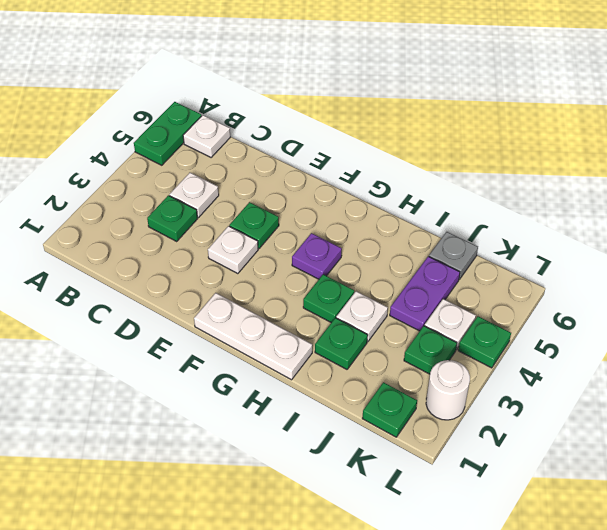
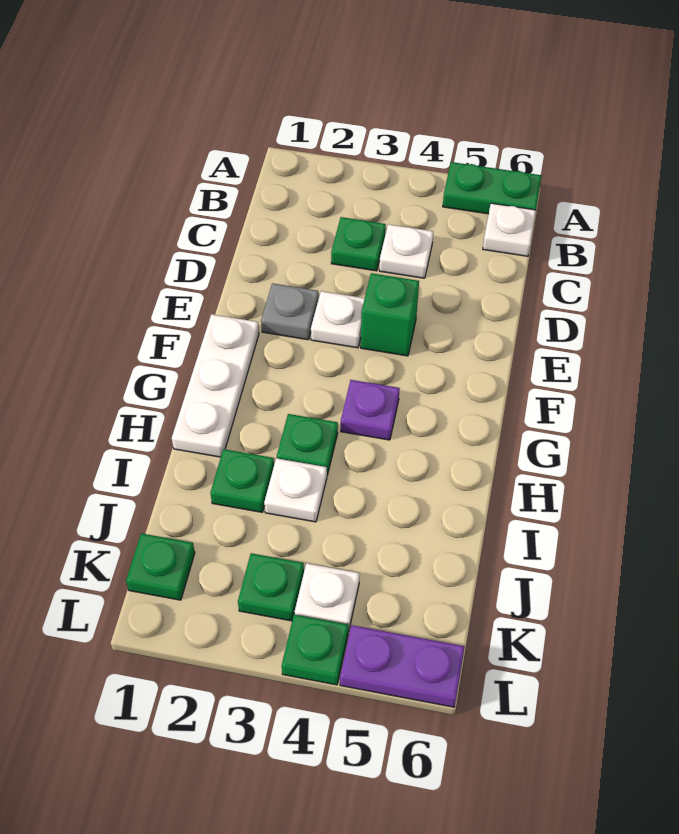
green plate E4 level 1 -> green brick E4 level 1
purple plate J4:J5 level 1 -> purple plate L5:L6 level 1
grey plate J6 level 1 -> grey plate E2 level 1
white round brick L2 level 1 -> none

